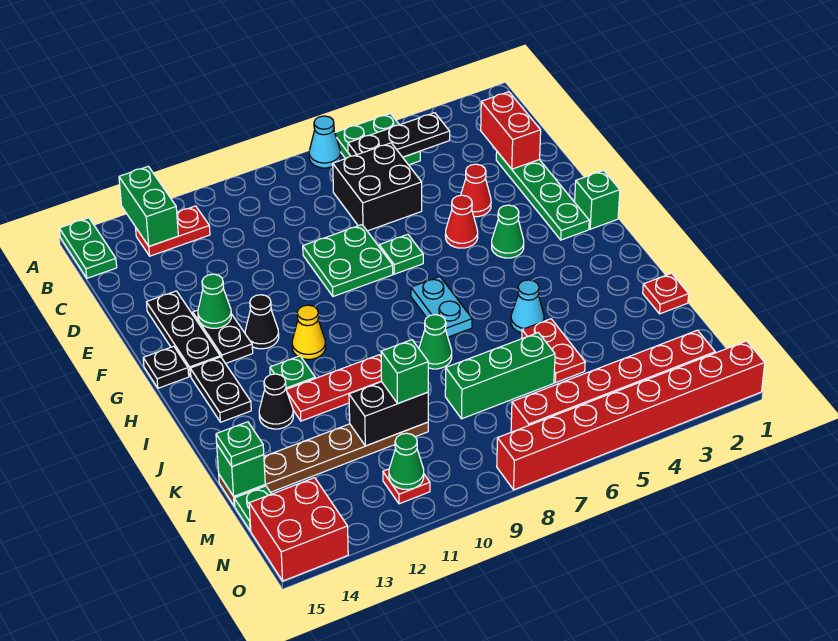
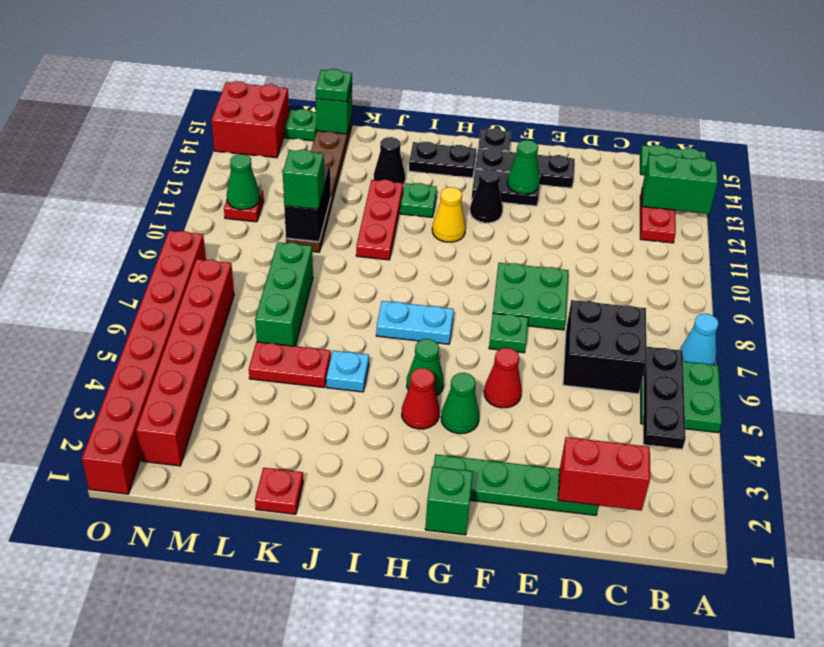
red cone E4 level 1 -> red cone H4 level 1
cyan cone J5 level 1 -> cyan plate J5 level 1
green cone J8 level 1 -> green cone H5 level 1

